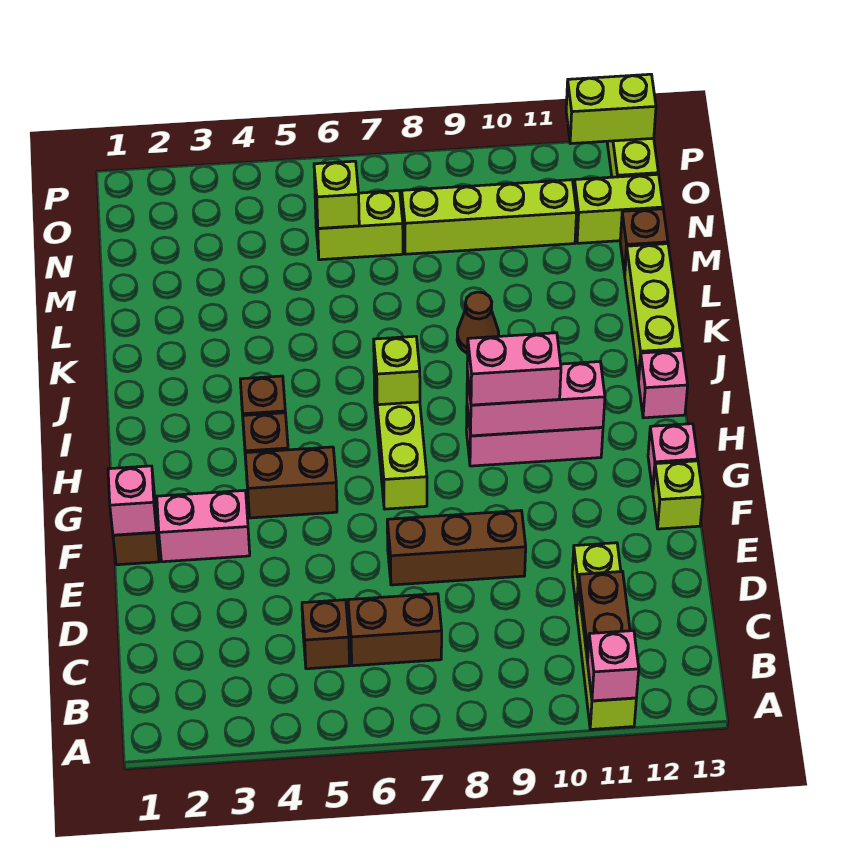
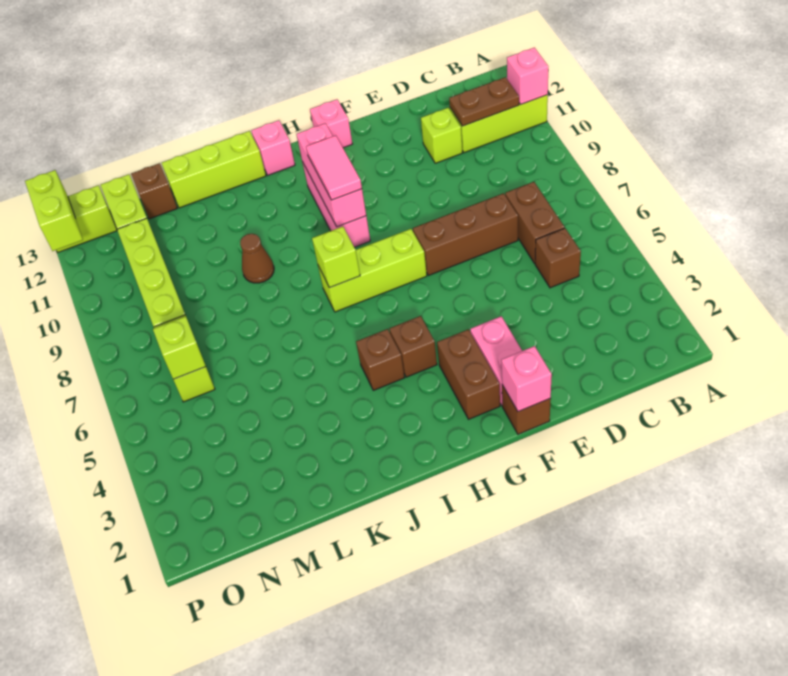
brown brick E7:E9 level 1 -> brown brick D7:F7 level 1
lime brick F13 level 1 -> none
brown brick G4:G5 level 1 -> brown brick G2:G3 level 1
pink brick H9:H10 level 3 -> pink tile H9:H10 level 3

